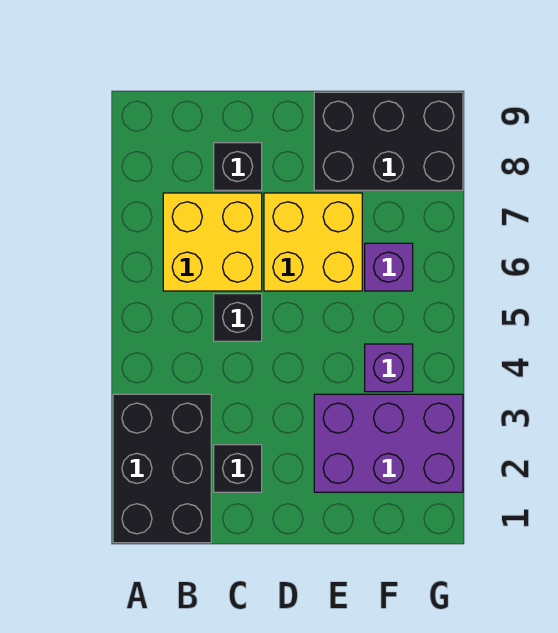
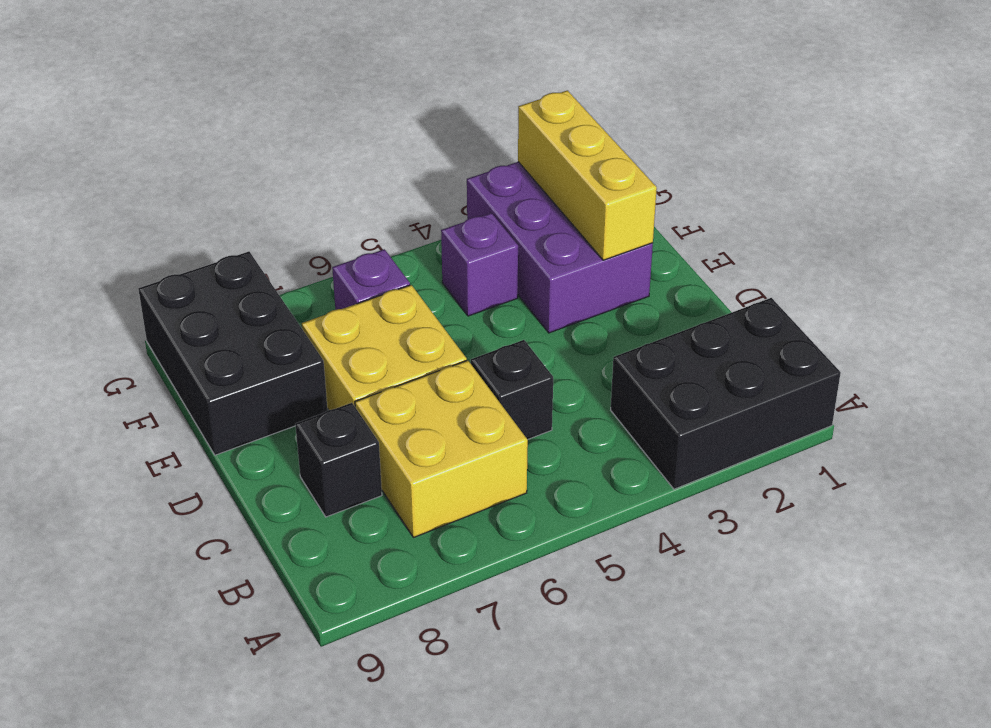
black brick C2 level 1 -> none
none -> yellow brick E2:G2 level 2

